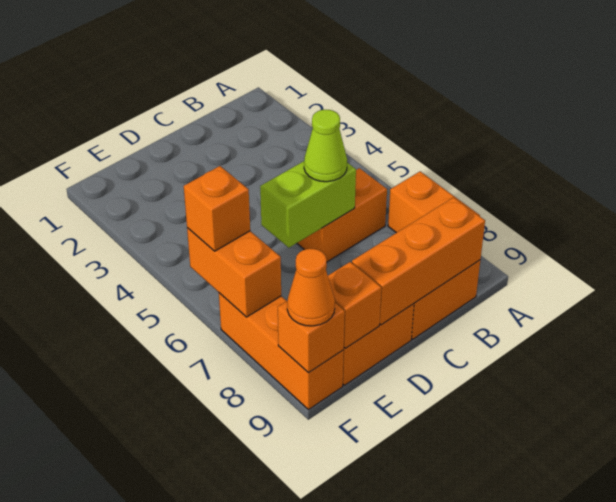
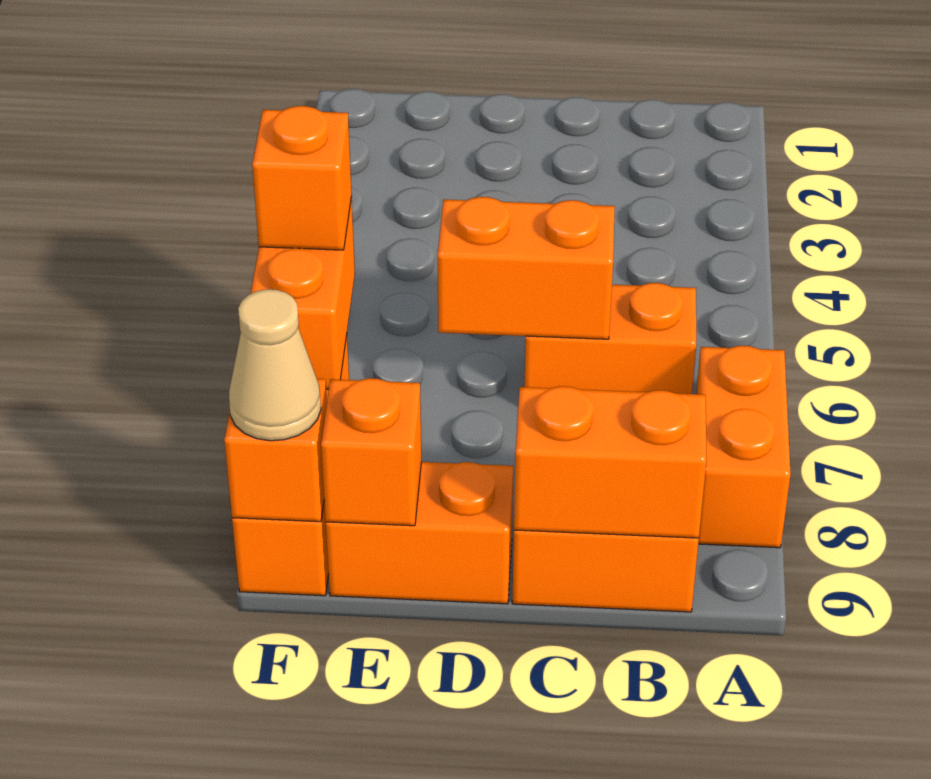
orange brick B9:D9 level 2 -> orange brick B9:C9 level 2
lime brick C6:D6 level 2 -> orange brick C6:D6 level 2
lime cone C6 level 3 -> none
orange cone F9 level 3 -> tan cone F9 level 3

